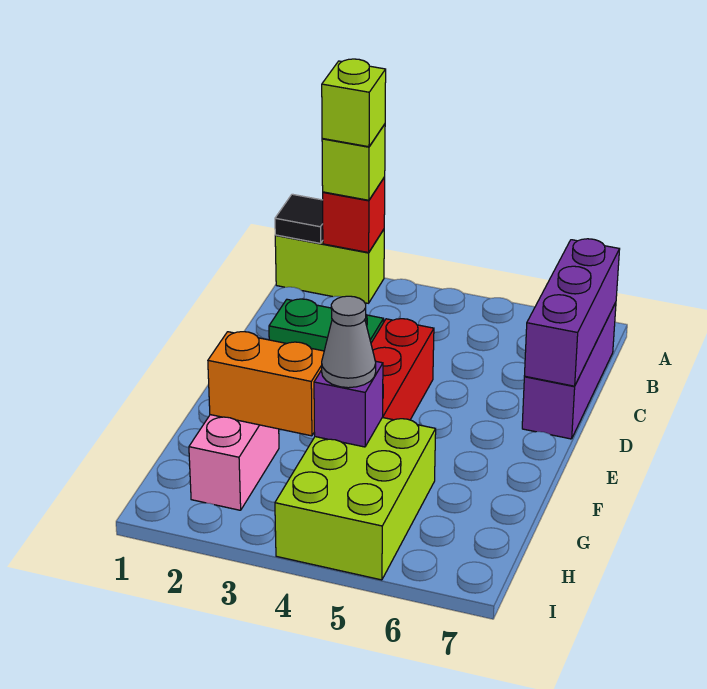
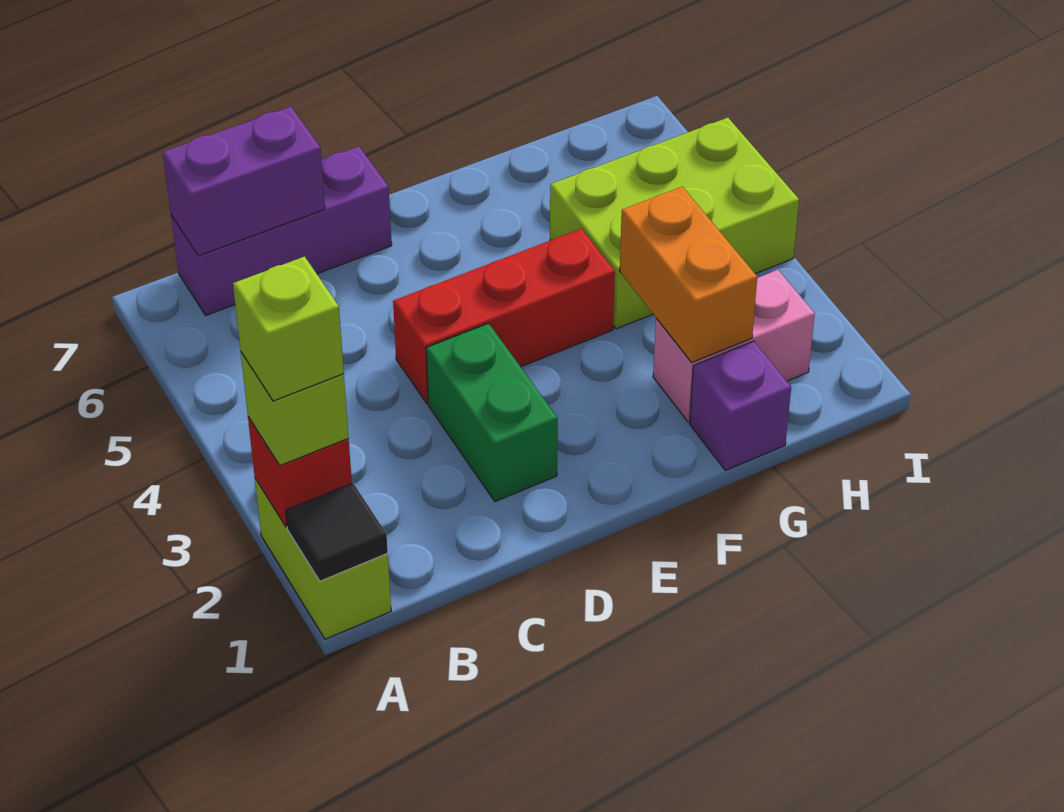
purple brick B7:D7 level 2 -> purple brick B7:C7 level 2
purple brick G4 level 2 -> purple brick G1 level 1
grey cone G4 level 3 -> none

